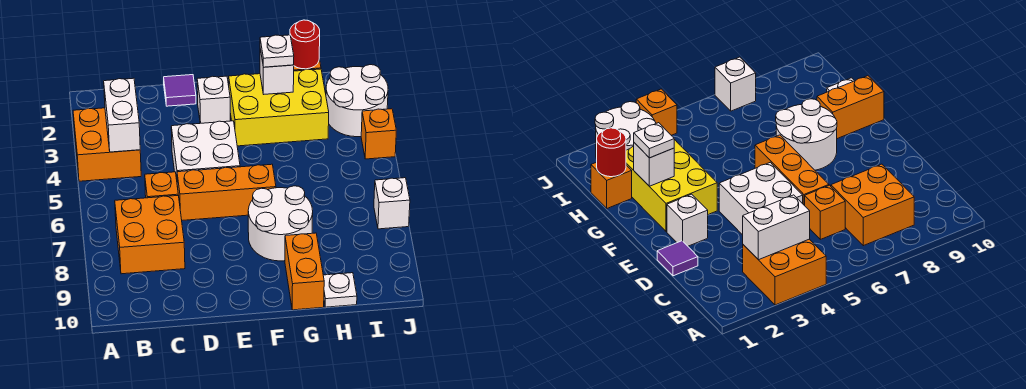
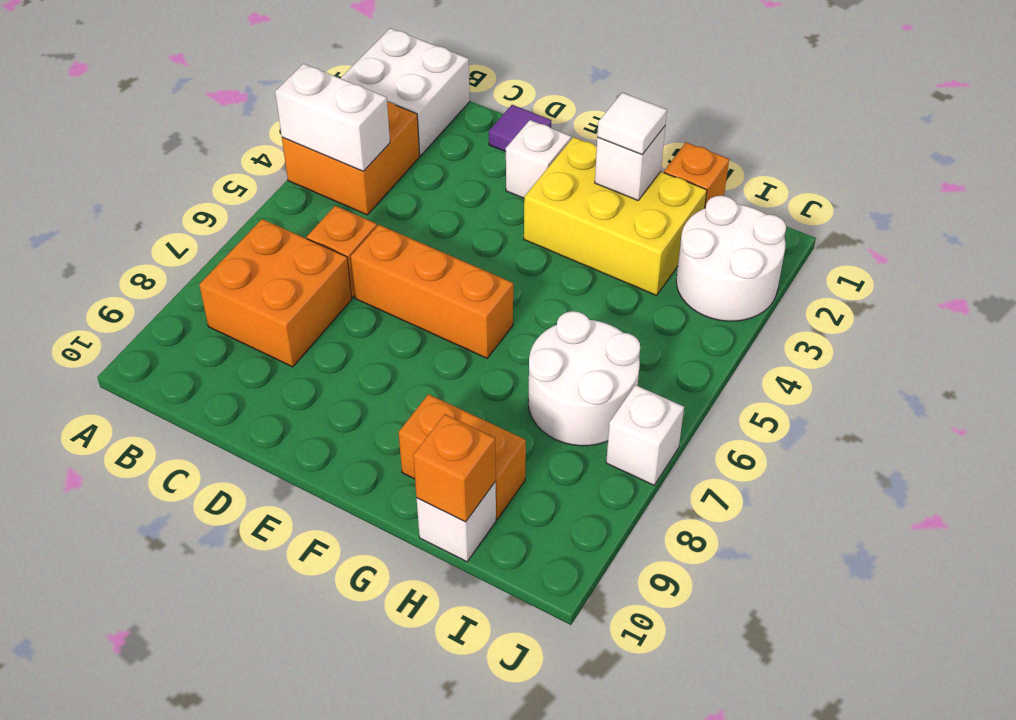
white brick B3:B4 level 2 -> white brick A4:B4 level 2
white brick D4:E5 level 1 -> white brick A1:B2 level 1
white round brick F7:G8 level 1 -> white round brick H6:I7 level 1
white plate G2 level 3 -> white tile G2 level 3
orange brick G9:G10 level 1 -> orange brick G9:H9 level 1
red round brick H1 level 2 -> none
white plate H10 level 1 -> white brick H10 level 1
orange brick J4 level 1 -> orange brick H10 level 2

